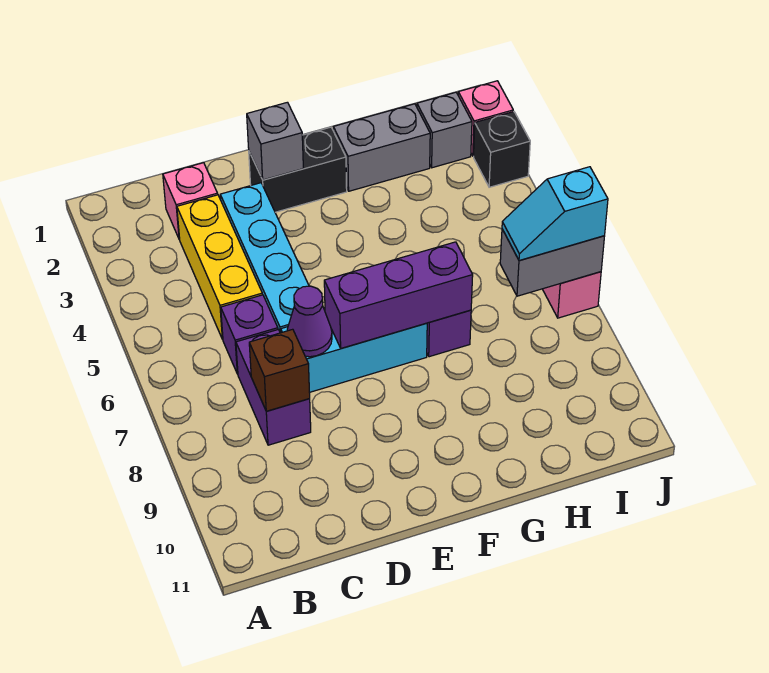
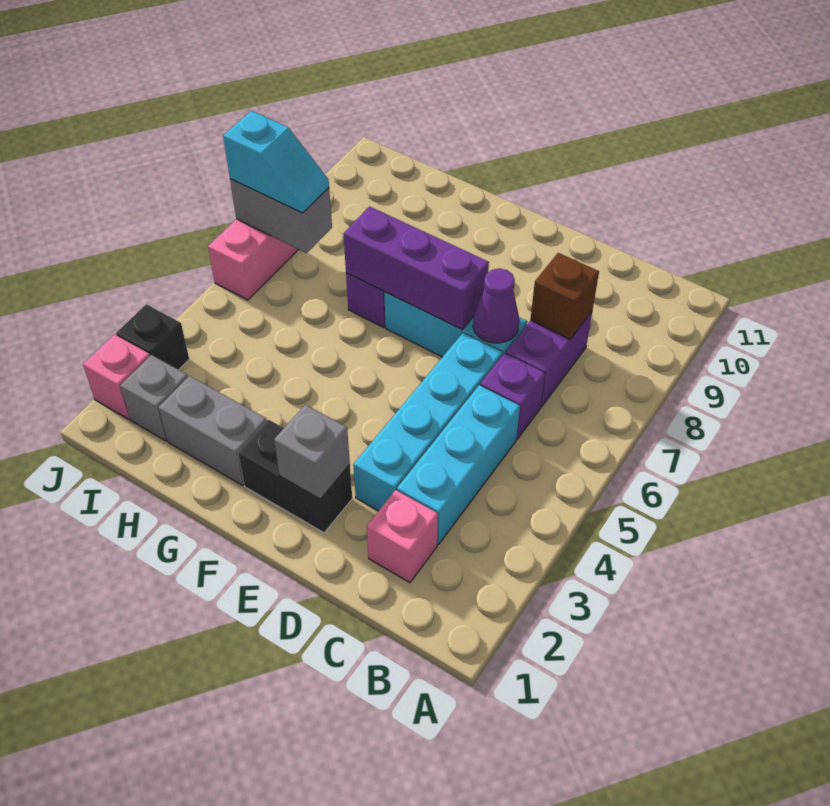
yellow brick C3:C5 level 1 -> cyan brick C3:C5 level 1

